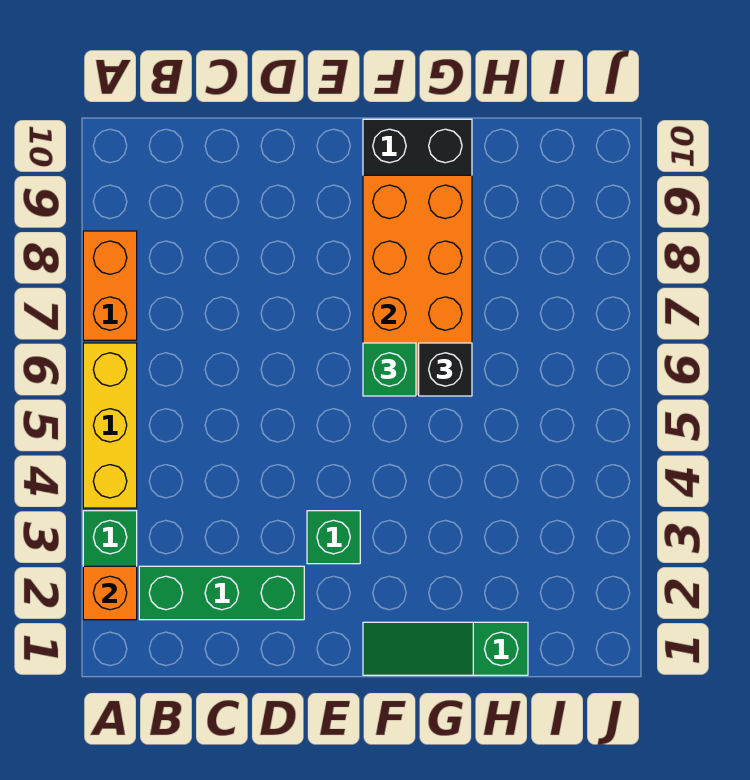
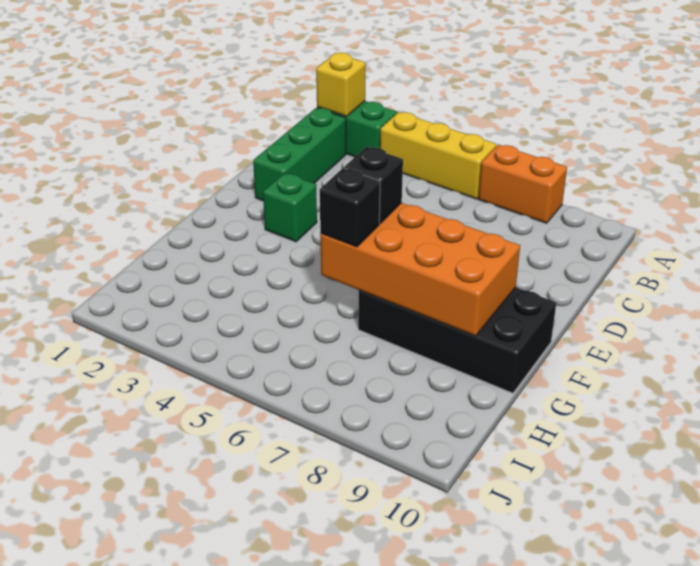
orange brick A2 level 2 -> yellow brick A2 level 2
green slope F1:H1 level 1 top H -> none
green brick F6 level 3 -> black brick F6 level 3

